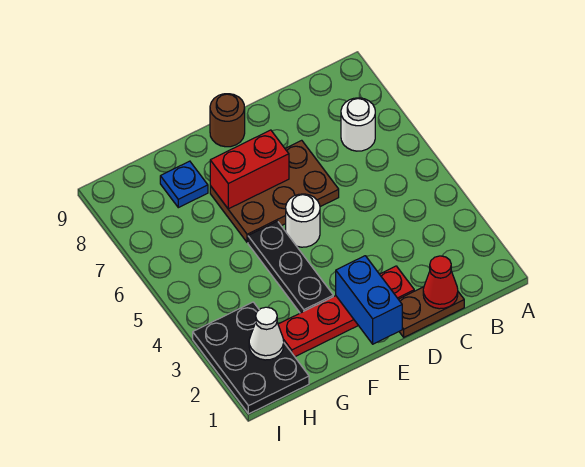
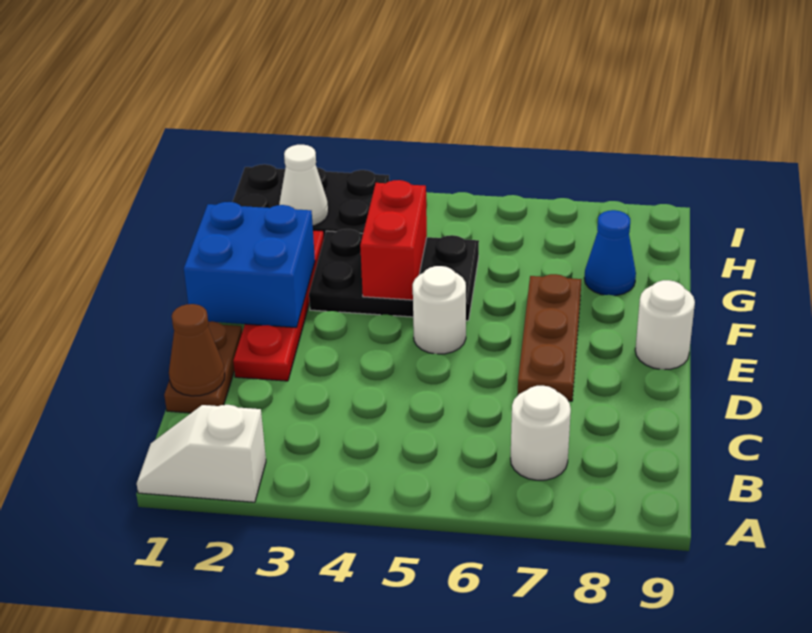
none -> white slope A1:A2 level 1 top 2
red cone C1 level 2 -> brown cone C1 level 2
brown plate D6:F7 level 1 -> brown plate D7:F7 level 1
blue brick E1:E2 level 2 -> blue brick E1:F2 level 2
red brick E7:F7 level 2 -> red brick F4:G4 level 2
brown round brick E9 level 1 -> white round brick E9 level 1
black plate F3:F5 level 1 -> black plate F3:G5 level 1
blue plate G8 level 1 -> blue cone G8 level 1

